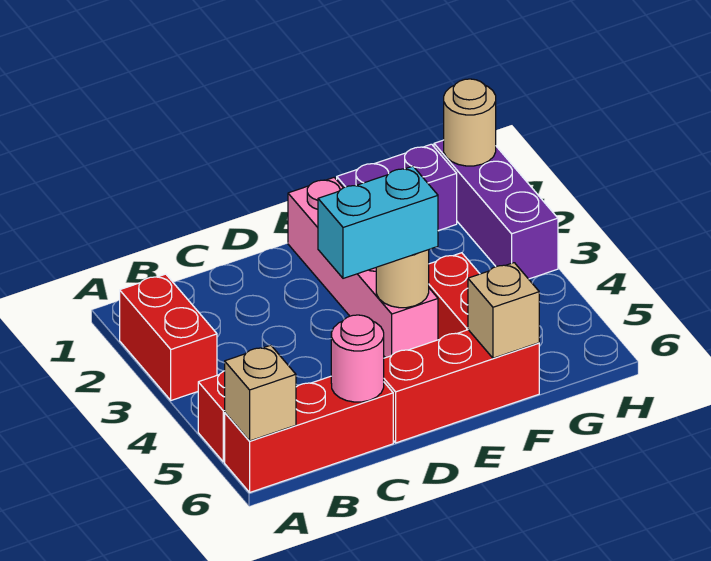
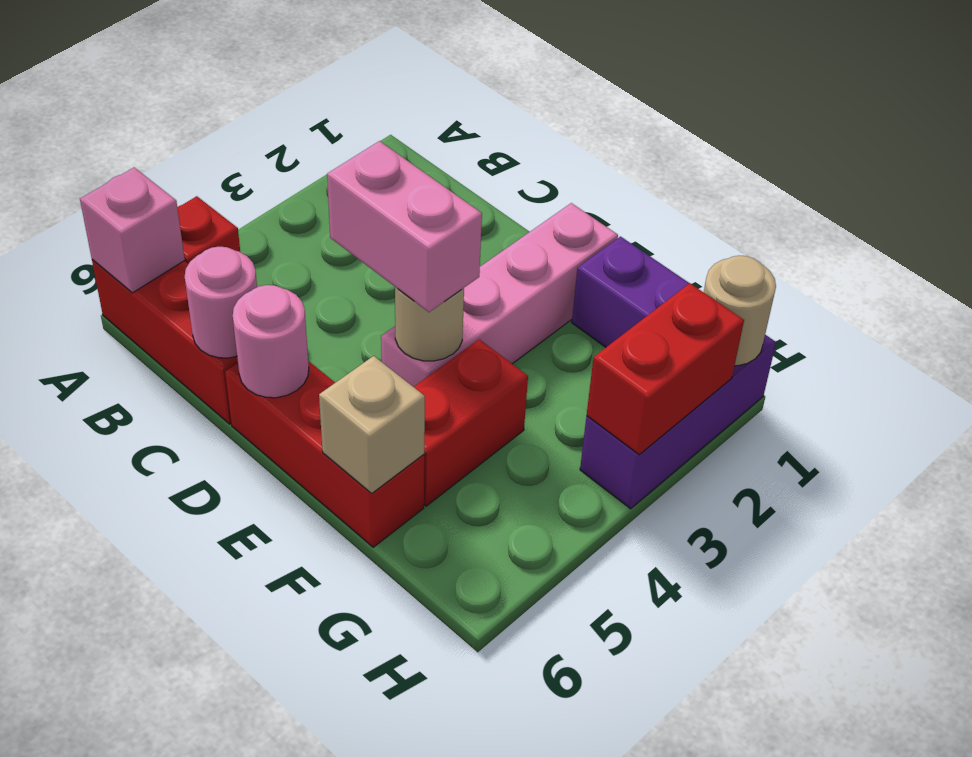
red brick A2:A3 level 1 -> red brick H2:H3 level 2
tan brick A6 level 2 -> pink brick A6 level 2
cyan brick D4:E4 level 3 -> pink brick D4:E4 level 3
none -> pink round brick D6 level 2

